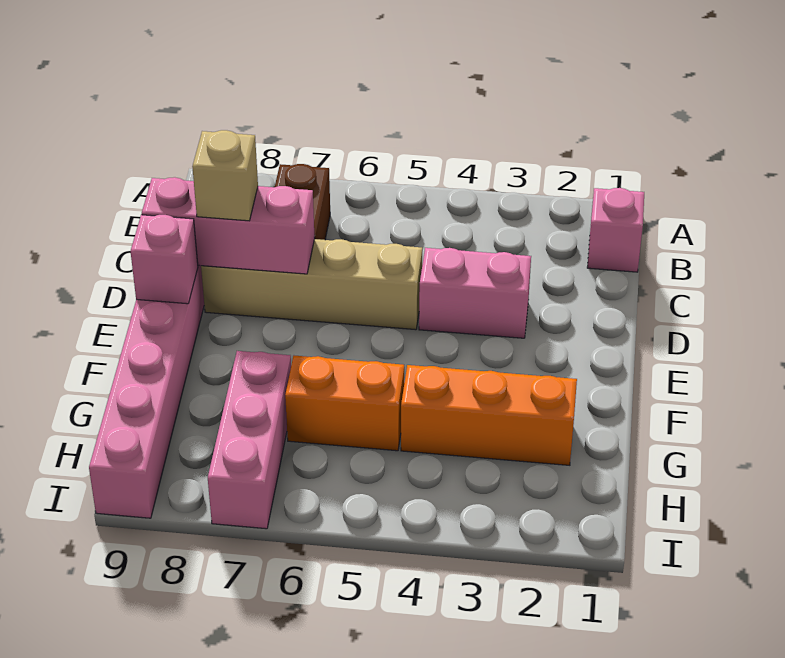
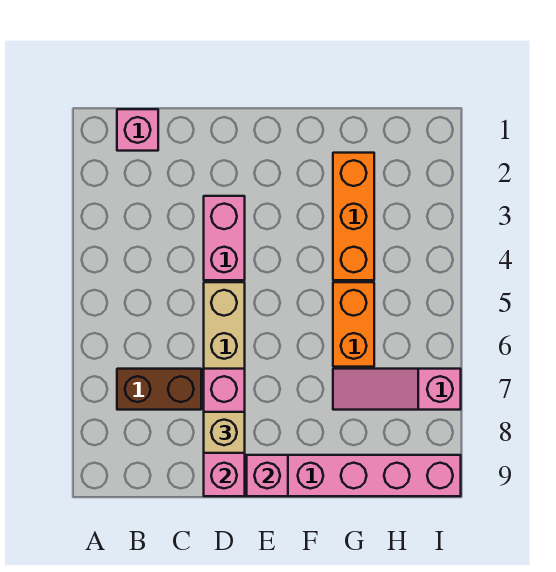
pink brick G7:I7 level 1 -> pink slope G7:I7 level 1 top I

